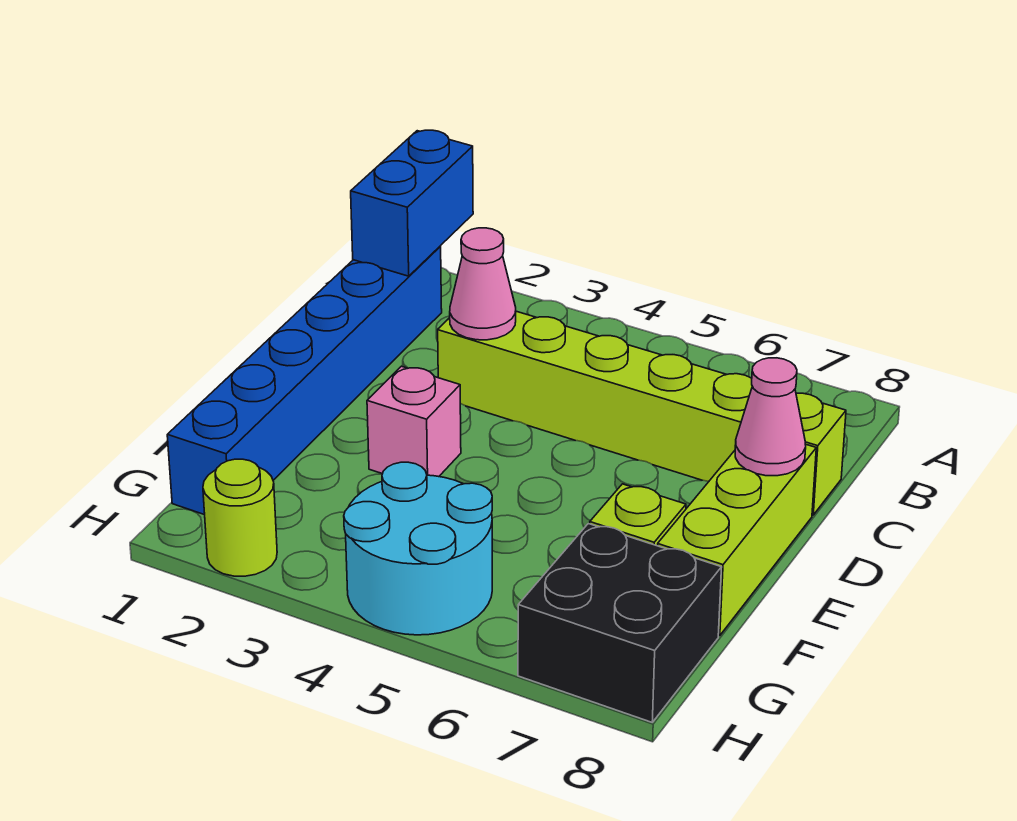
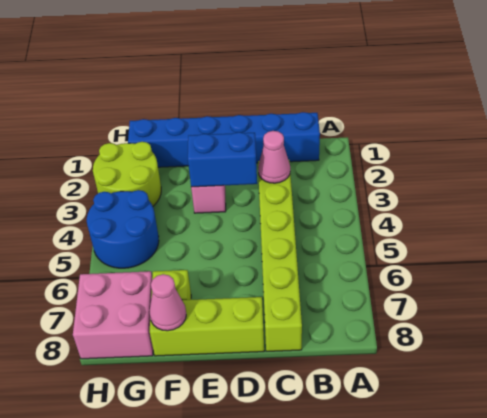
blue brick A1:B1 level 2 -> blue brick D3:E3 level 2
pink cone D8 level 2 -> pink cone F8 level 2
cyan round brick G4:H5 level 1 -> blue round brick G4:H5 level 1
black brick G7:H8 level 1 -> pink brick G7:H8 level 1
lime round brick H2 level 1 -> lime round brick G2:H3 level 1

